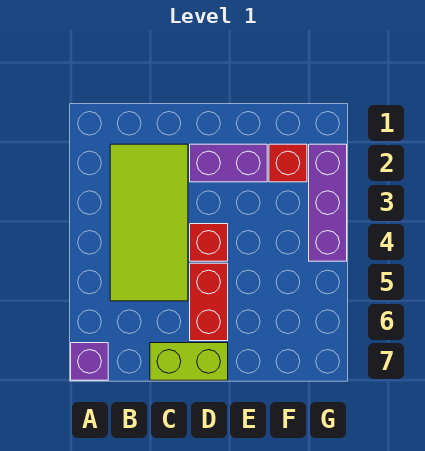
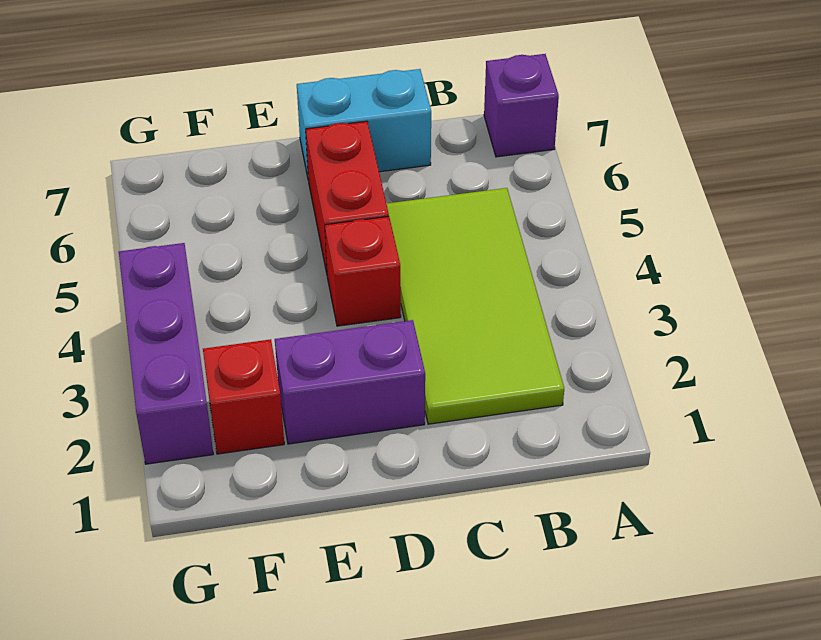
lime brick C7:D7 level 1 -> cyan brick C7:D7 level 1

